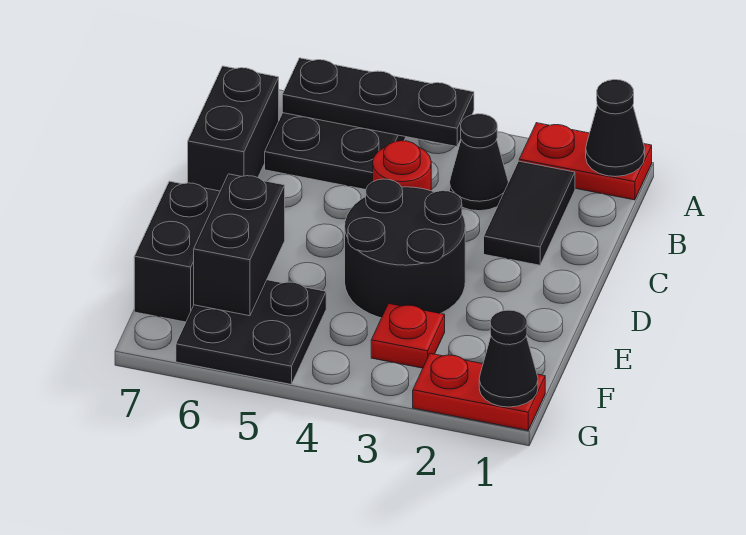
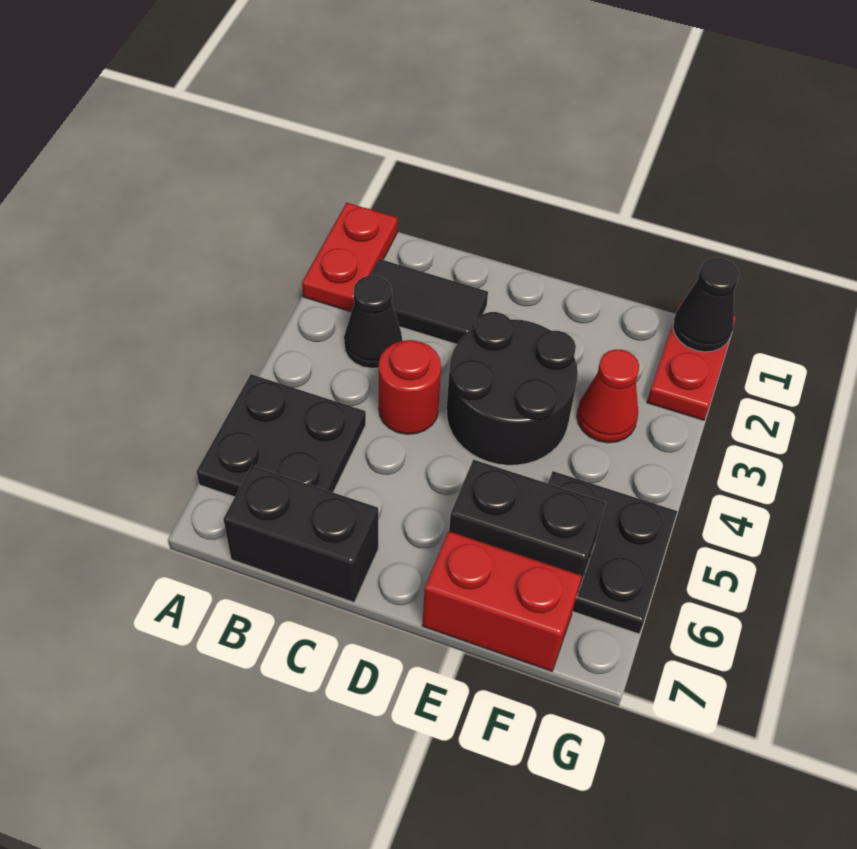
black cone A1 level 2 -> none
black plate A4:A6 level 2 -> none
black brick E7:F7 level 1 -> red brick E7:F7 level 1
red plate F3 level 1 -> red cone F3 level 1

